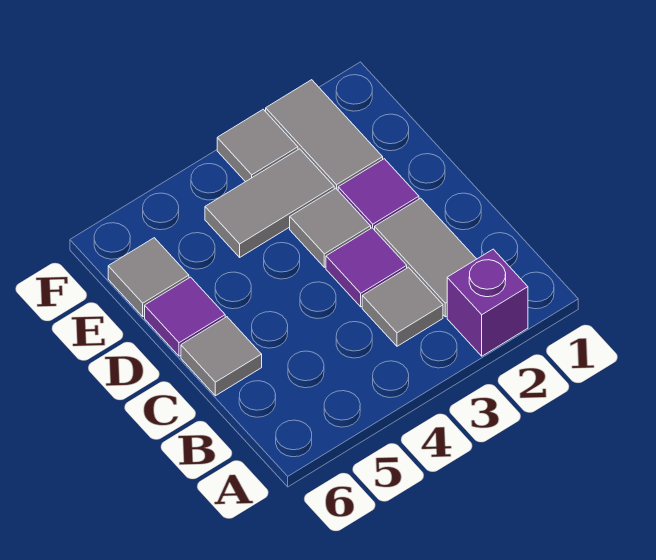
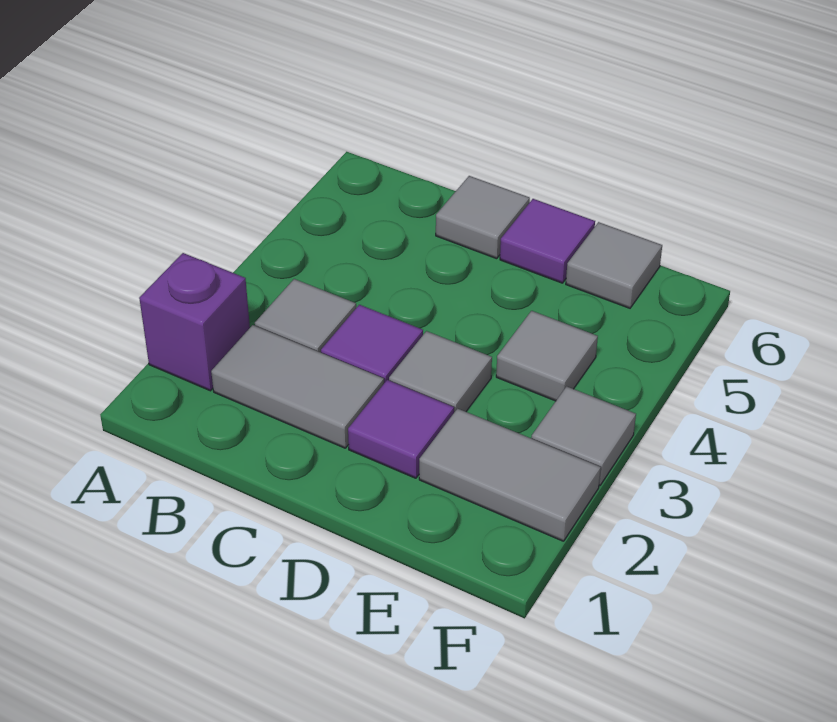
grey tile E3:E4 level 1 -> grey tile E4 level 1

